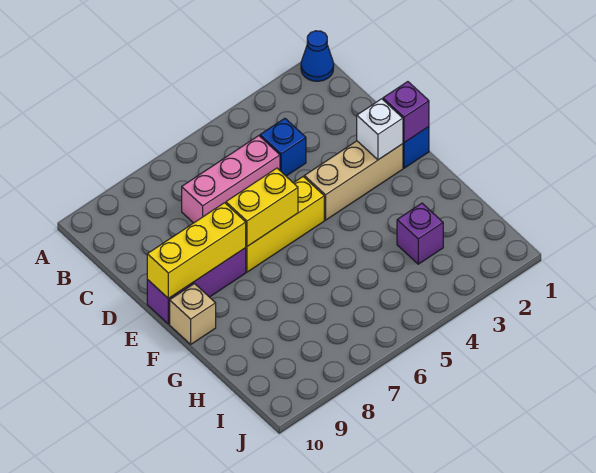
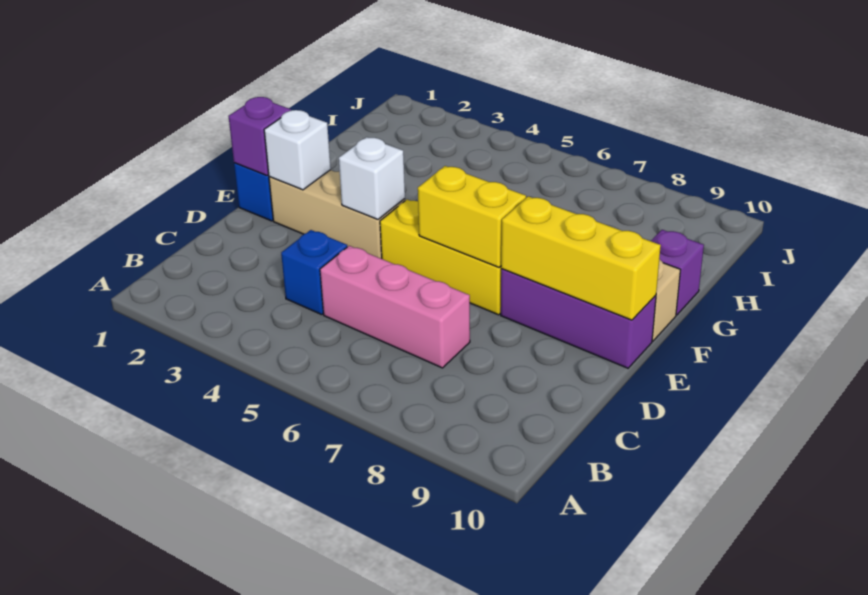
blue cone A1 level 1 -> none
none -> white brick E4 level 2
purple brick H3 level 1 -> purple brick G10 level 1

